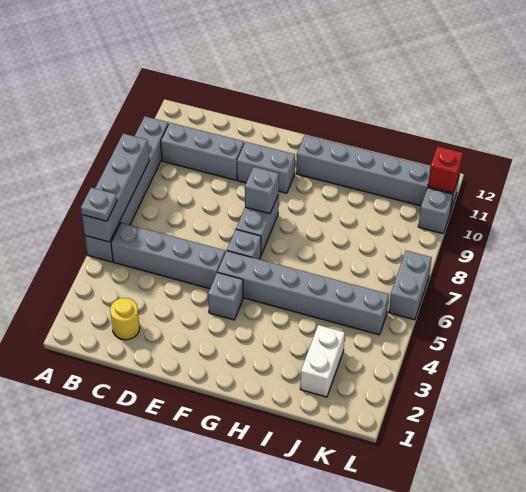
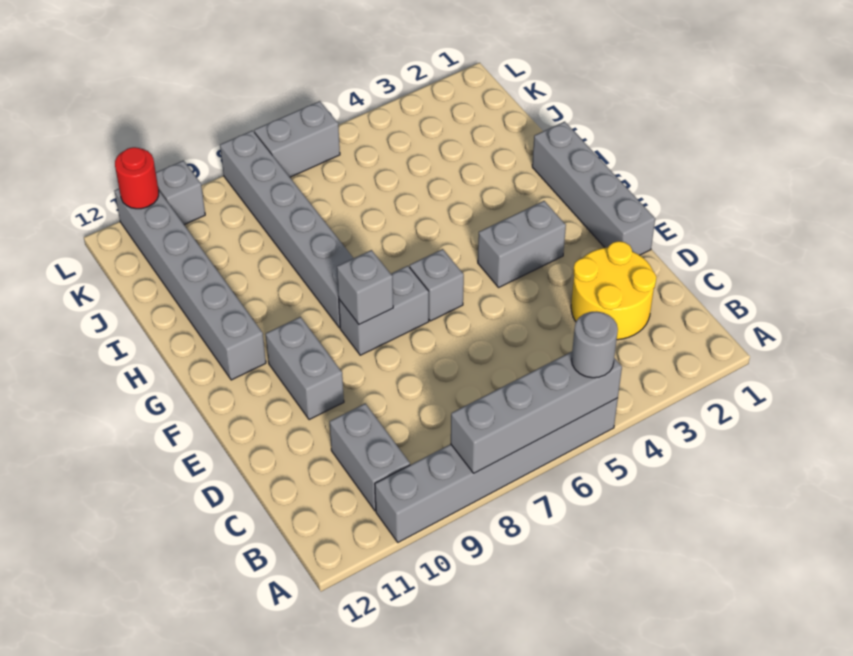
grey plate A5 level 3 -> grey round brick A5 level 3
grey brick B5:E5 level 1 -> grey brick E1:H1 level 1
grey brick B10:D10 level 1 -> grey brick B10:C10 level 1
yellow round brick C2 level 1 -> yellow round brick C2:D3 level 1
grey brick F4 level 1 -> grey brick F3:F4 level 1
grey brick F5:K5 level 1 -> grey brick G8:L8 level 1
white brick J2:J3 level 1 -> none
red brick L11 level 2 -> red round brick L11 level 2

